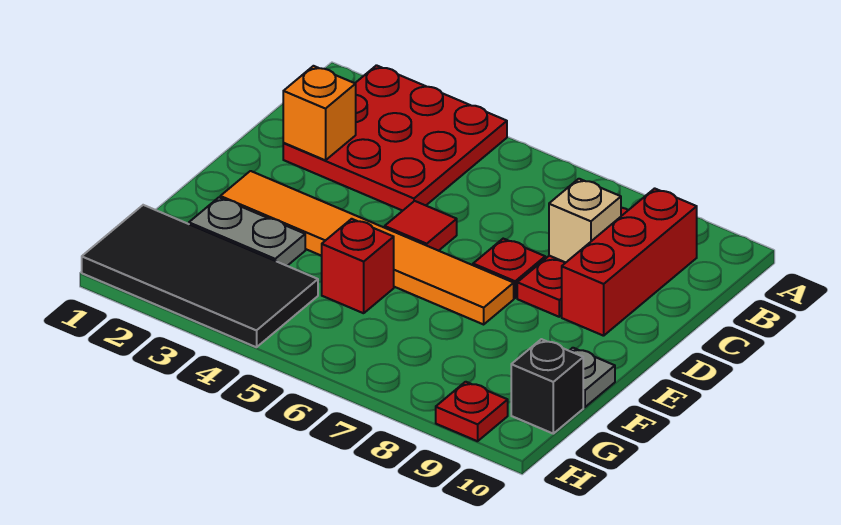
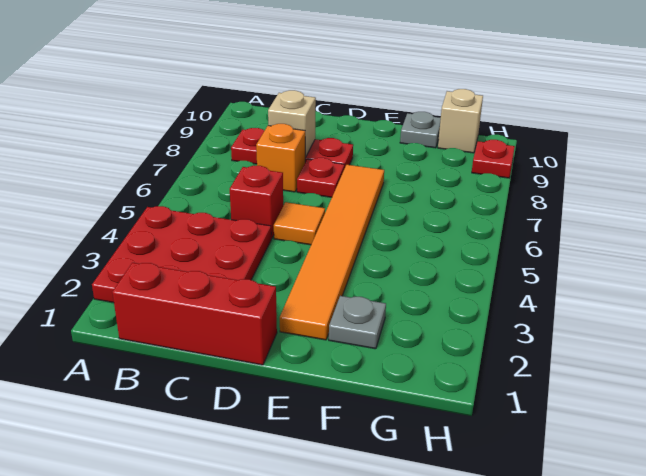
red brick B9:D9 level 1 -> red brick B1:D1 level 1
orange brick C2 level 2 -> orange brick C7 level 1
red tile D5 level 1 -> orange tile D5 level 1
grey plate F2:F3 level 1 -> grey plate F2 level 1
red brick F5 level 1 -> red brick C5 level 1
black tile G1:H4 level 1 -> none
black brick G10 level 1 -> tan brick G10 level 1

